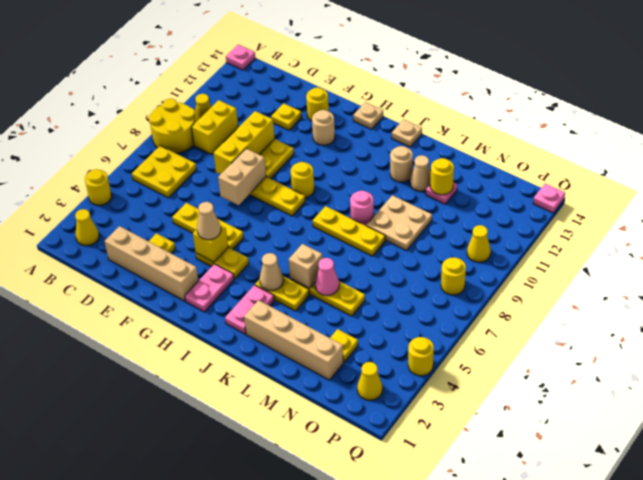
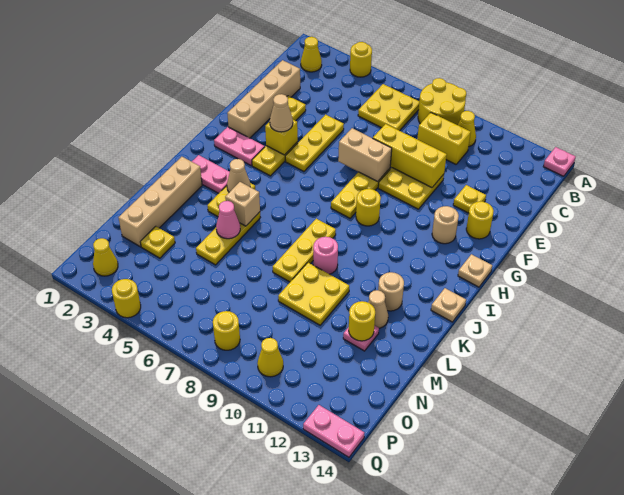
tan plate L9:M10 level 1 -> yellow plate L9:M10 level 1
pink plate Q14 level 1 -> pink plate Q13:Q14 level 1

